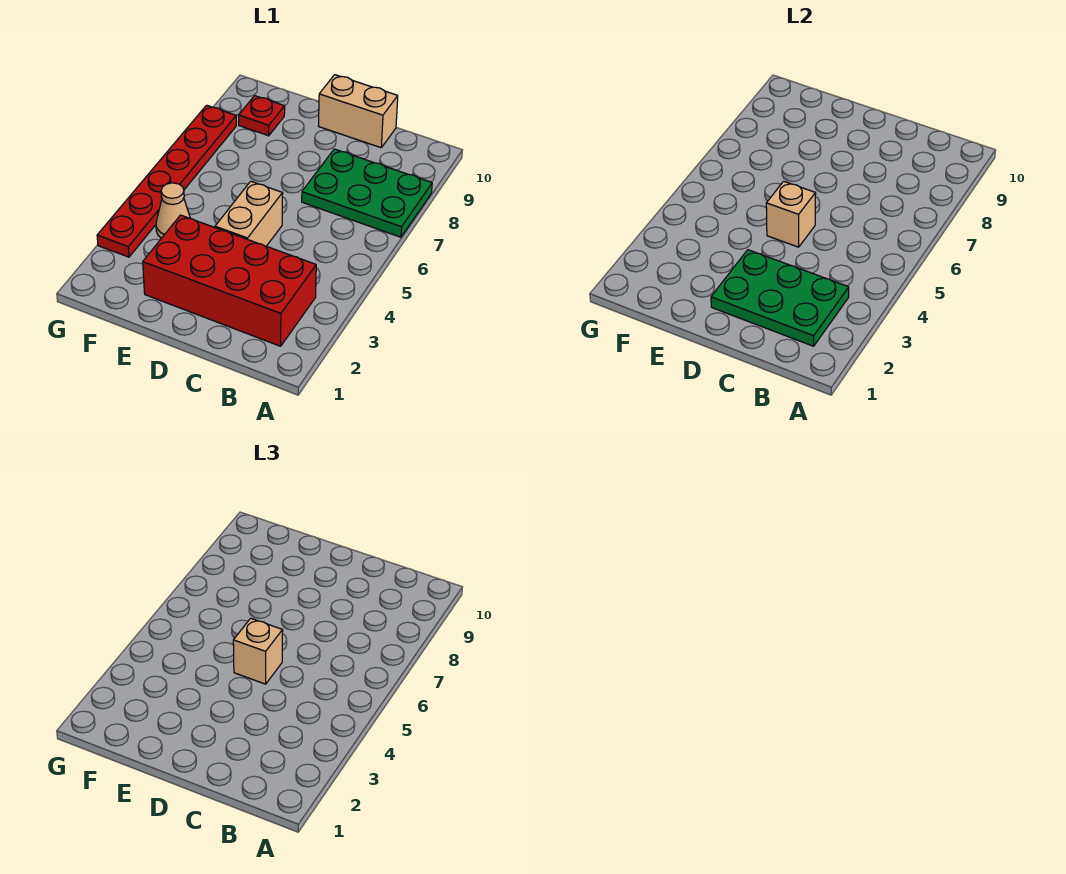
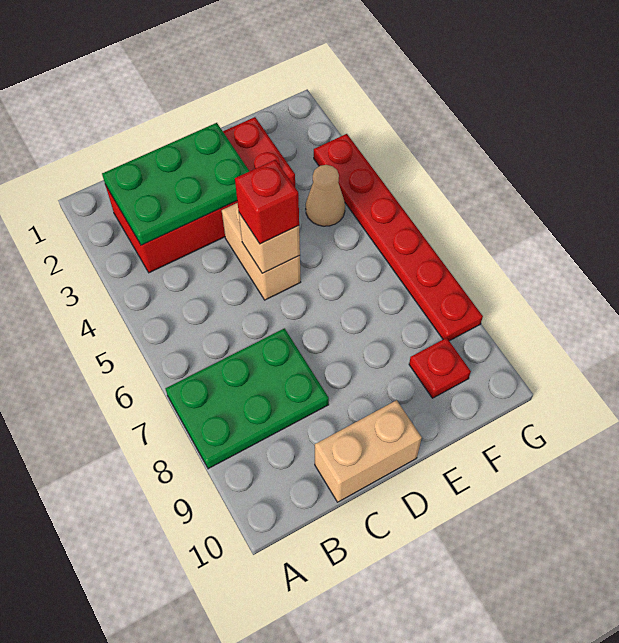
tan brick D5 level 3 -> red brick D5 level 3

